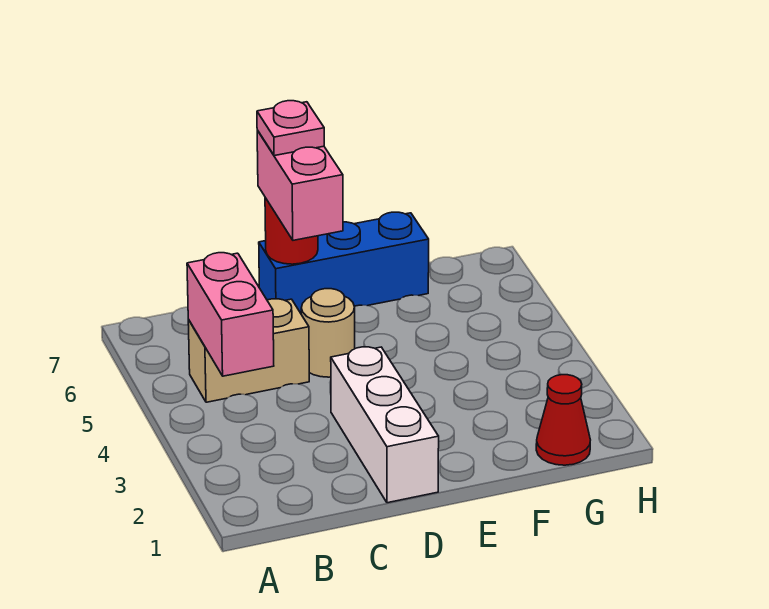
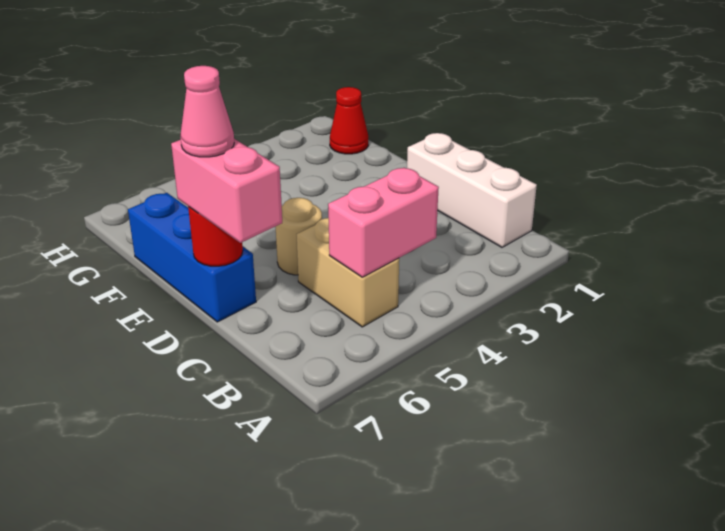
white brick D1:D3 level 1 -> white brick B1:D1 level 1
pink brick D6:D7 level 3 -> pink brick C7:D7 level 3
pink plate D7 level 4 -> pink cone D7 level 4

